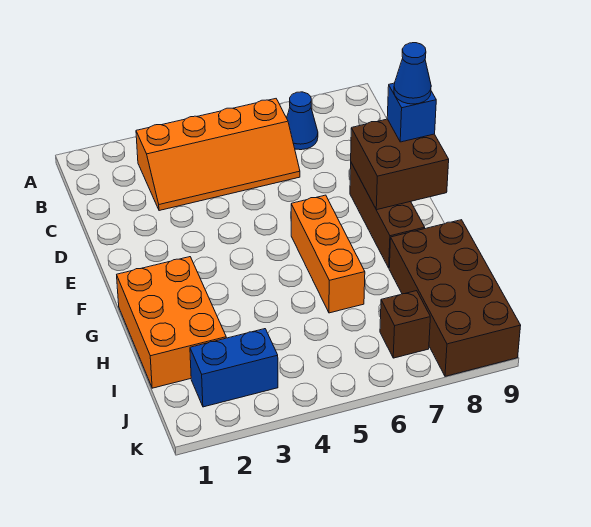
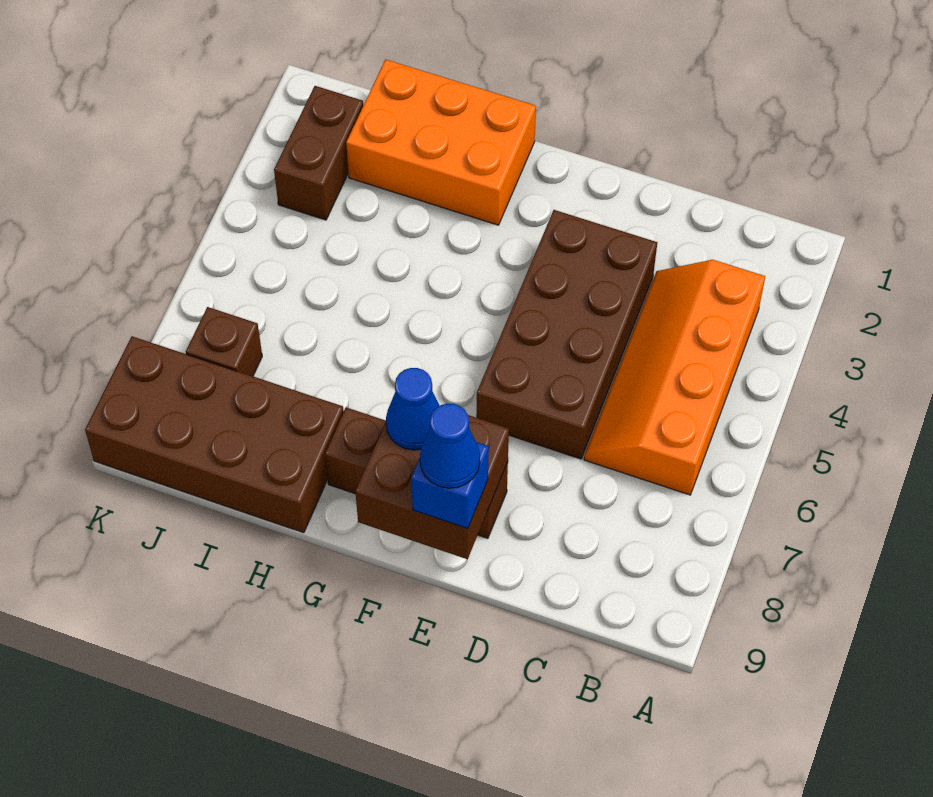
blue cone B7 level 1 -> blue cone F8 level 3
none -> brown brick D3:E6 level 1
orange brick F6:H6 level 1 -> none
blue brick J2:J3 level 1 -> brown brick J2:J3 level 1

